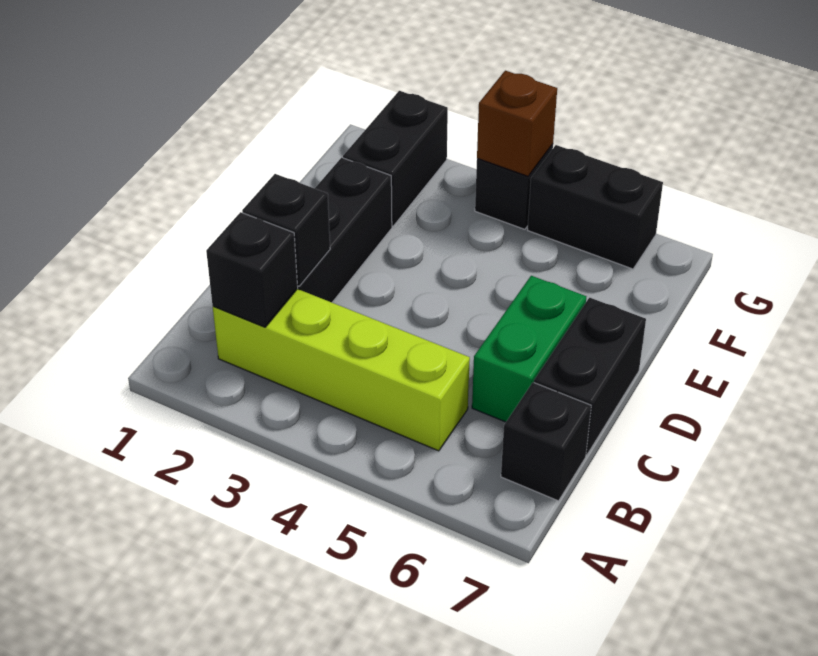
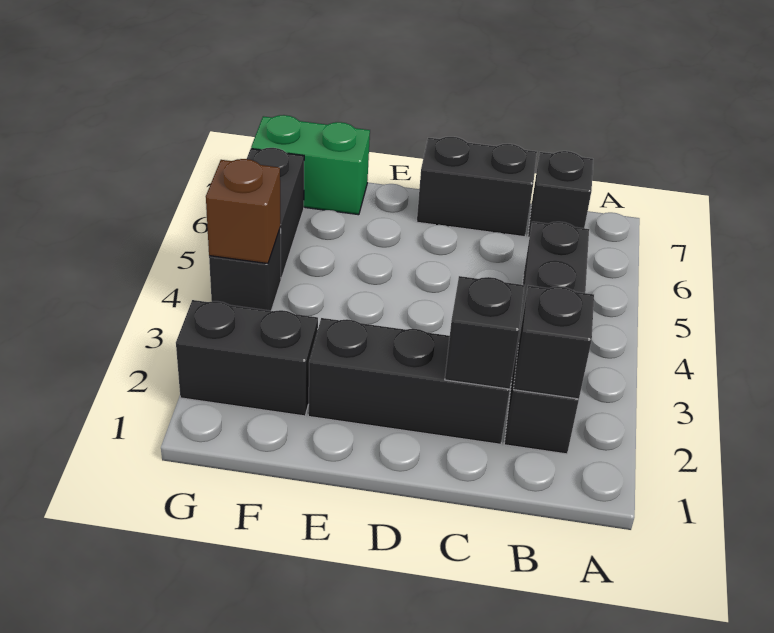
lime brick B2:B5 level 1 -> black brick B2:B5 level 1
green brick C6:D6 level 1 -> green brick F7:G7 level 1

